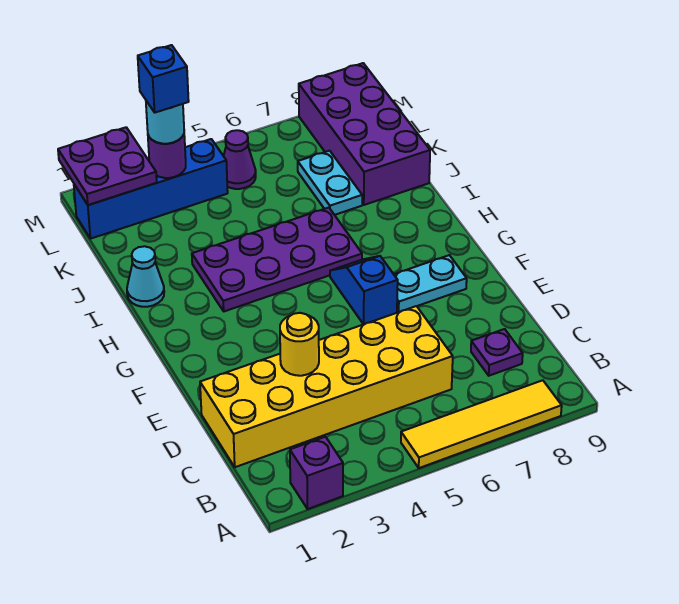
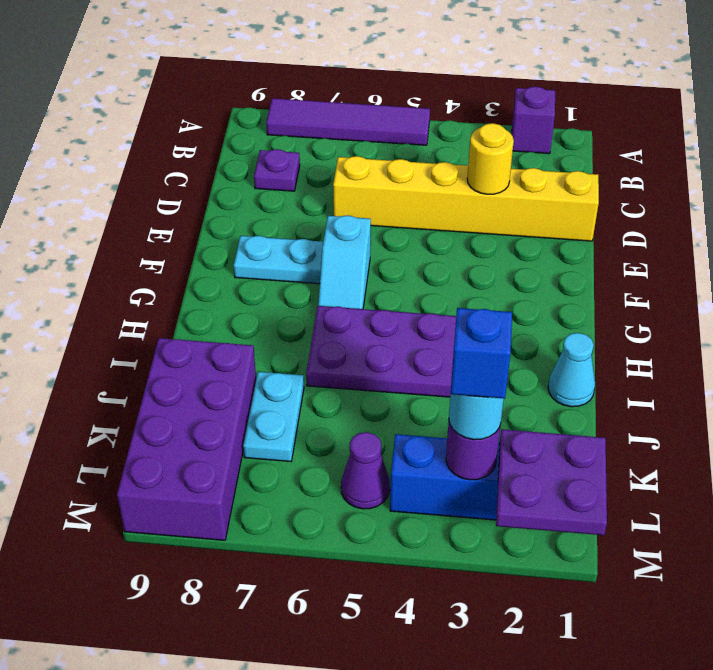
yellow tile A5:A8 level 1 -> purple tile A5:A8 level 1
yellow brick C1:D6 level 1 -> yellow brick D1:D6 level 1
blue slope F6:G6 level 1 top F -> cyan slope F6:G6 level 1 top F

